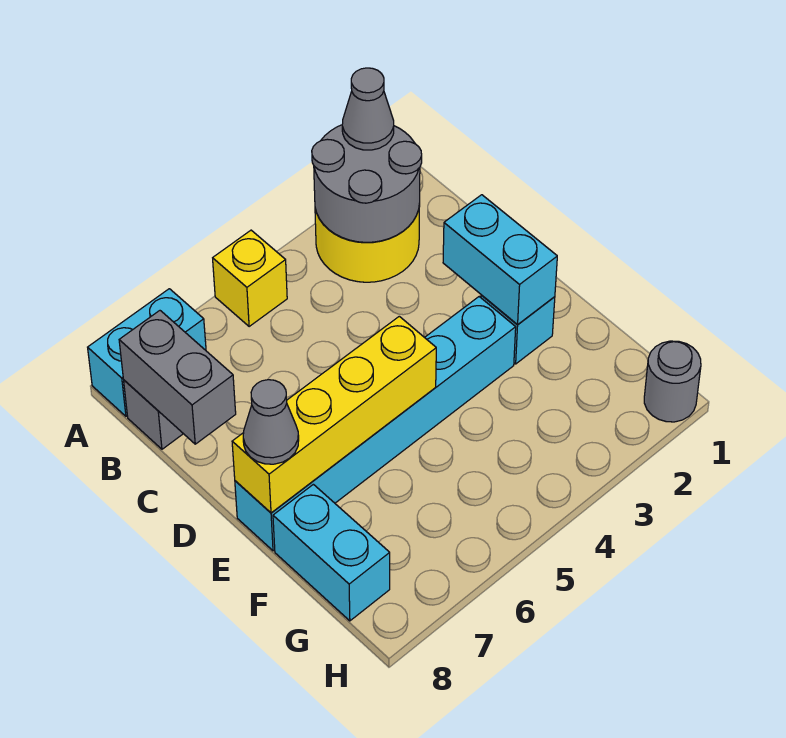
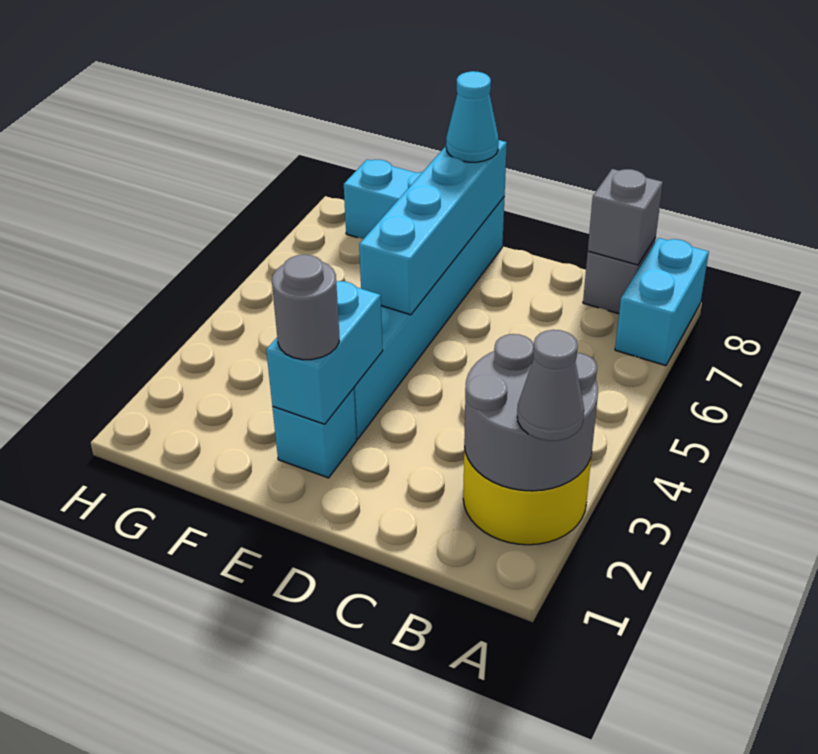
yellow brick A5 level 1 -> none
grey brick B8:C8 level 2 -> grey brick B8 level 2
cyan brick D2:E2 level 2 -> cyan brick E2:E3 level 2
yellow brick E5:E8 level 2 -> cyan brick E5:E8 level 2
grey cone E8 level 3 -> cyan cone E8 level 3
grey round brick H1 level 1 -> grey round brick E2 level 3

